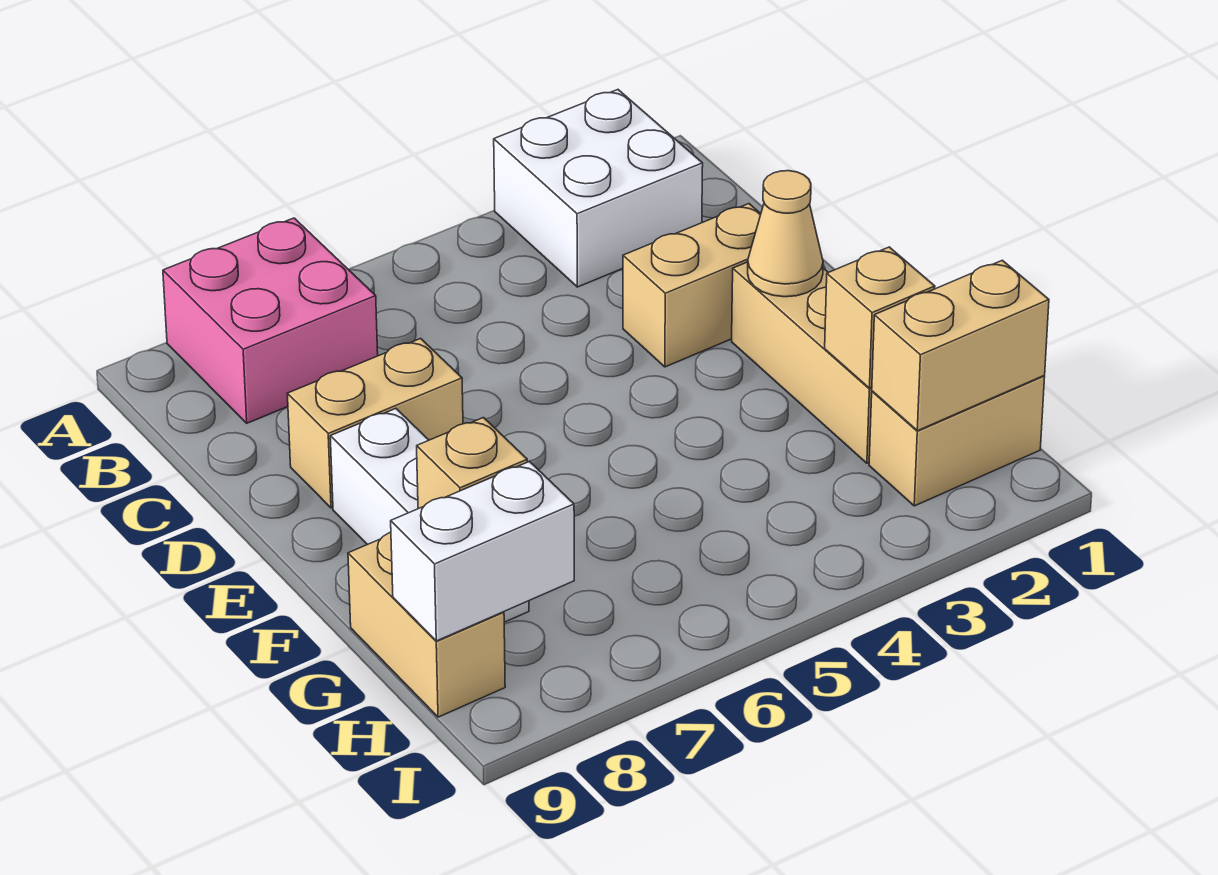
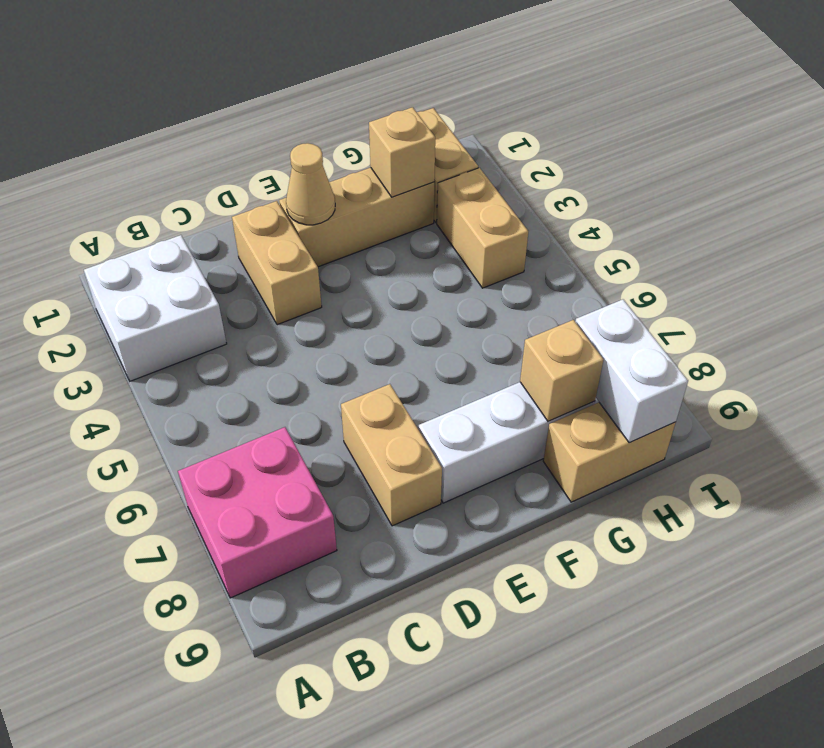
tan brick H1:H2 level 2 -> tan brick H3:H4 level 1

